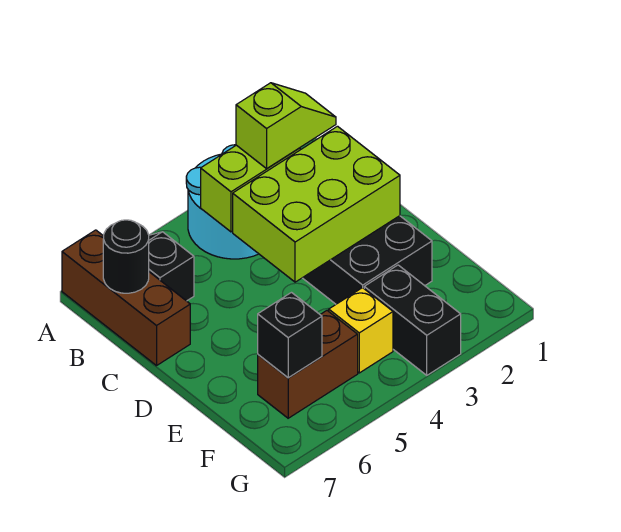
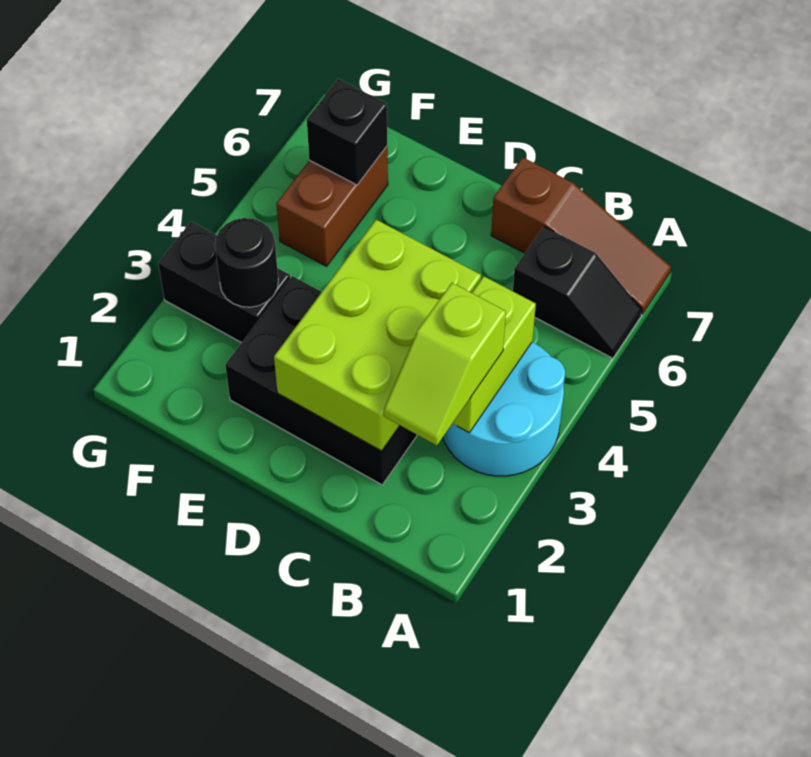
brown brick A7:C7 level 1 -> brown slope A7:C7 level 1 top C
black round brick B7 level 2 -> black round brick F3 level 2
yellow brick F4 level 1 -> none

